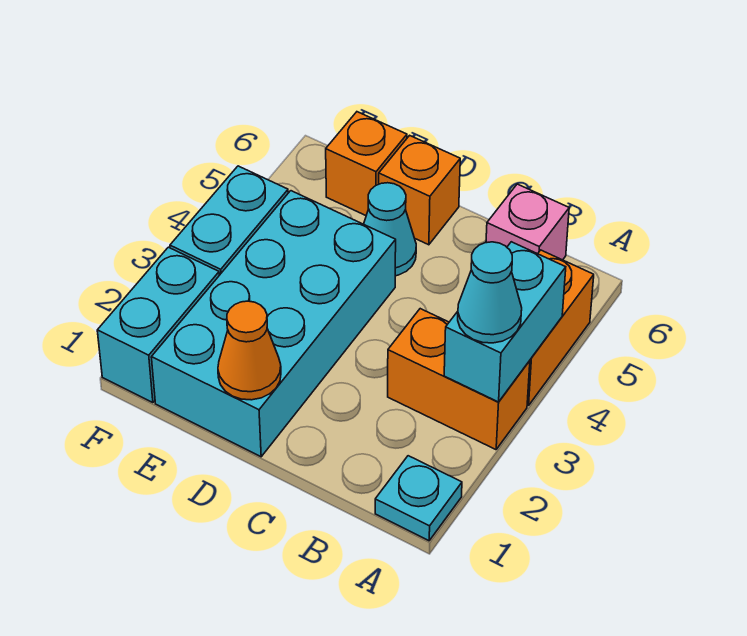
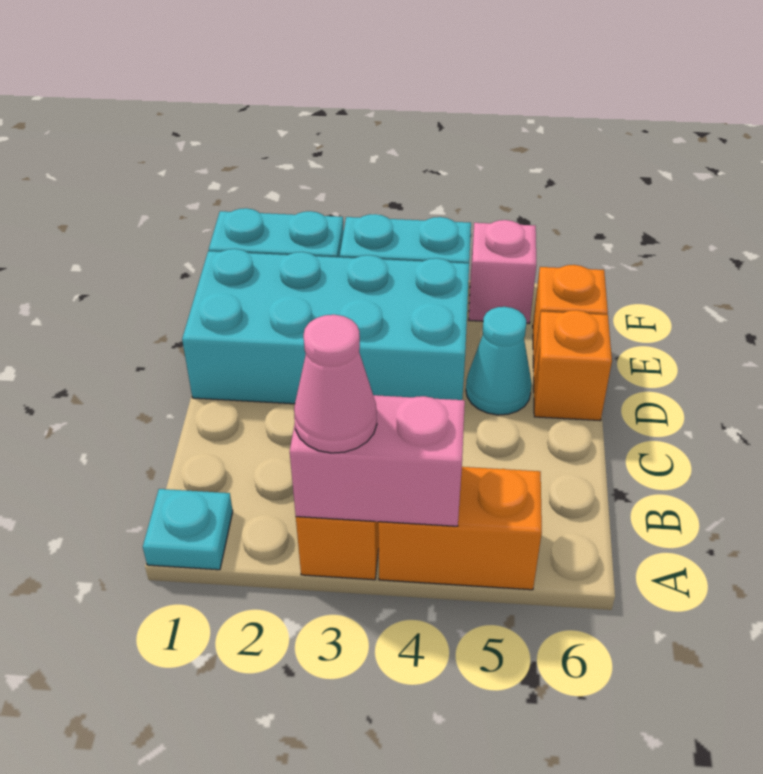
cyan brick A3:A4 level 2 -> pink brick A3:A4 level 2
cyan cone A3 level 3 -> pink cone A3 level 3
pink brick B6 level 1 -> pink brick F5 level 1
orange cone D1 level 2 -> none

